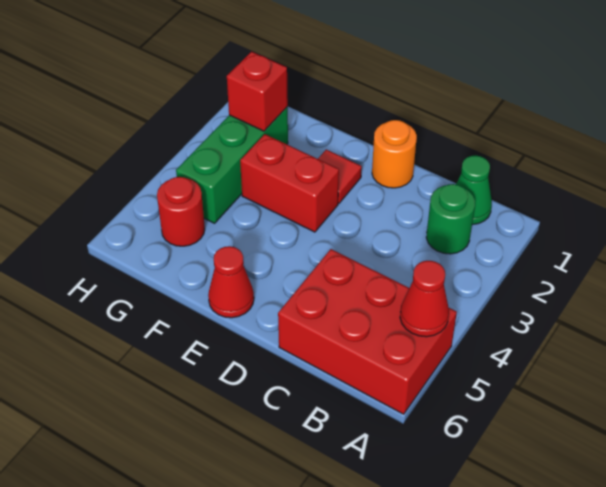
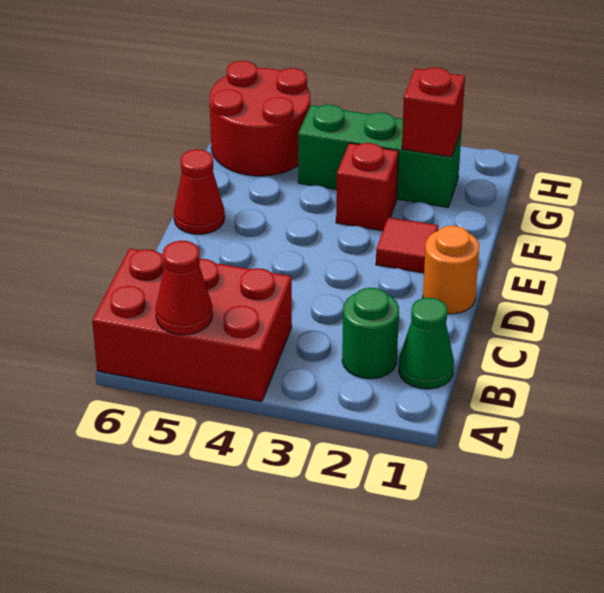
red brick A5:C6 level 1 -> red brick A4:B6 level 1
red brick E3:F3 level 1 -> red brick F3 level 1
red round brick G5 level 1 -> red round brick G5:H6 level 1

